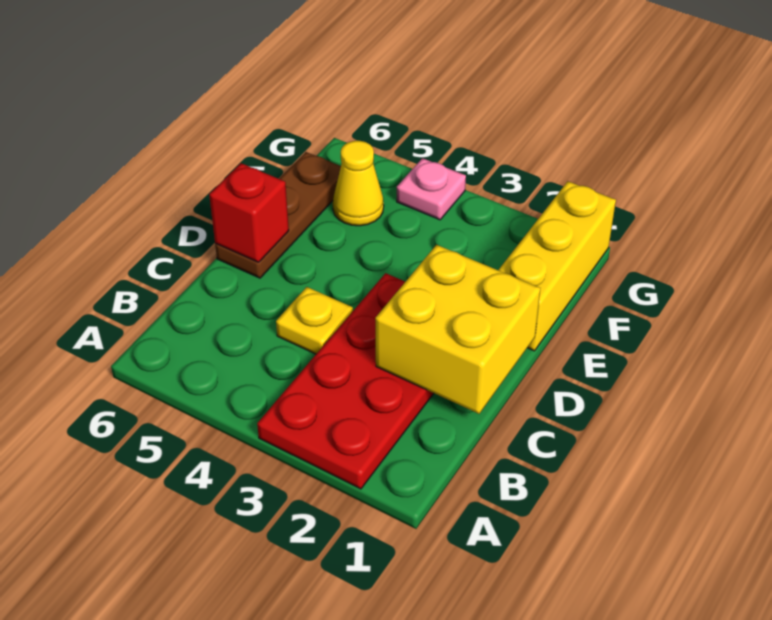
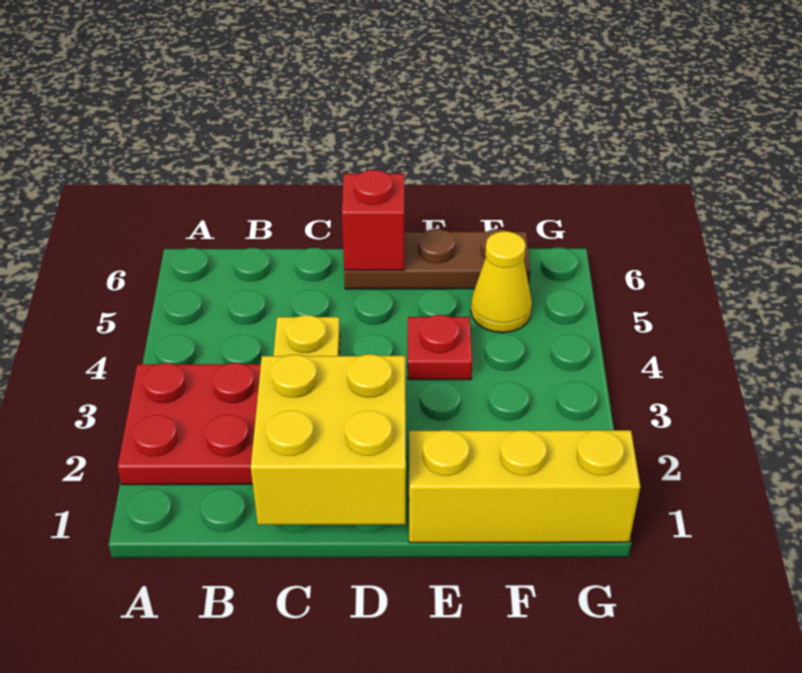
none -> red plate E4 level 1
pink plate G4 level 1 -> none

